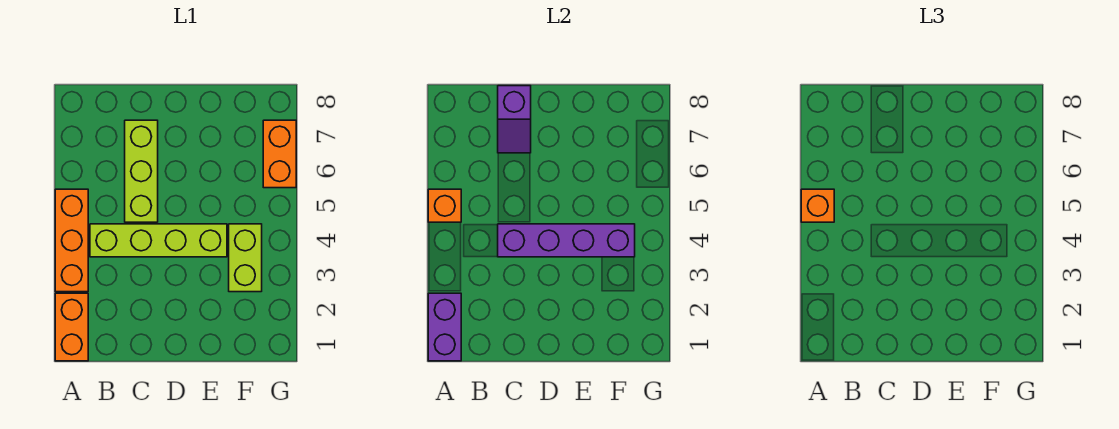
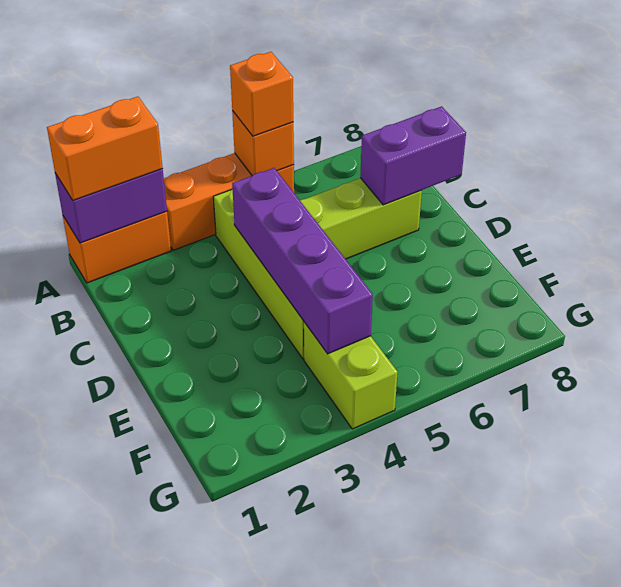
purple slope C7:C8 level 2 top 8 -> purple brick C7:C8 level 2
lime brick F3:F4 level 1 -> lime brick F4:G4 level 1
orange brick G6:G7 level 1 -> orange brick A1:A2 level 3

